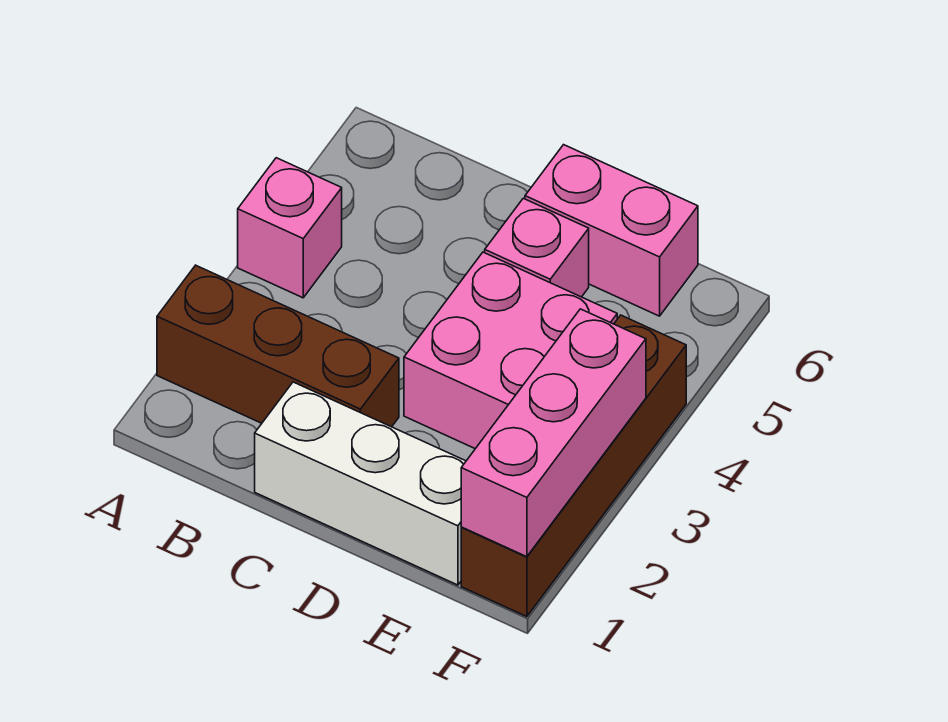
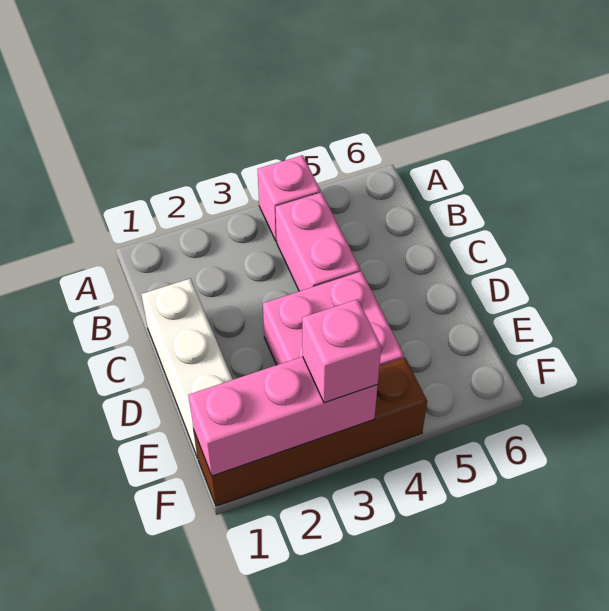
brown brick A2:C2 level 1 -> none
pink brick D5 level 1 -> pink brick F3 level 3
pink brick D6:E6 level 1 -> pink brick B4:C4 level 1

